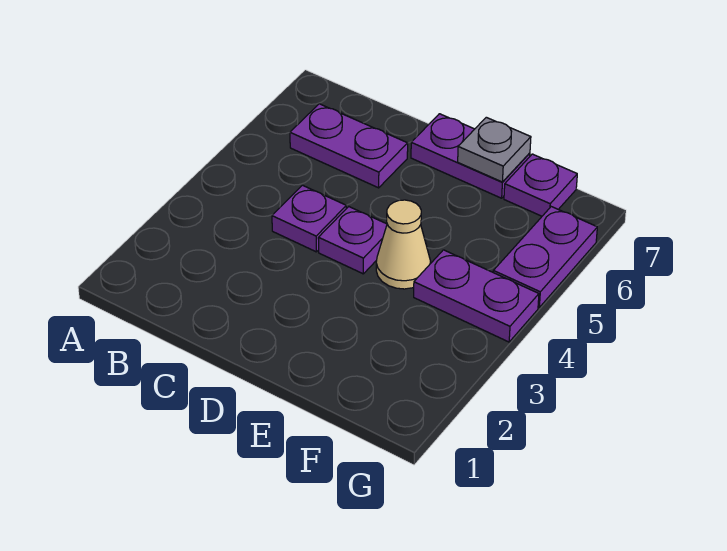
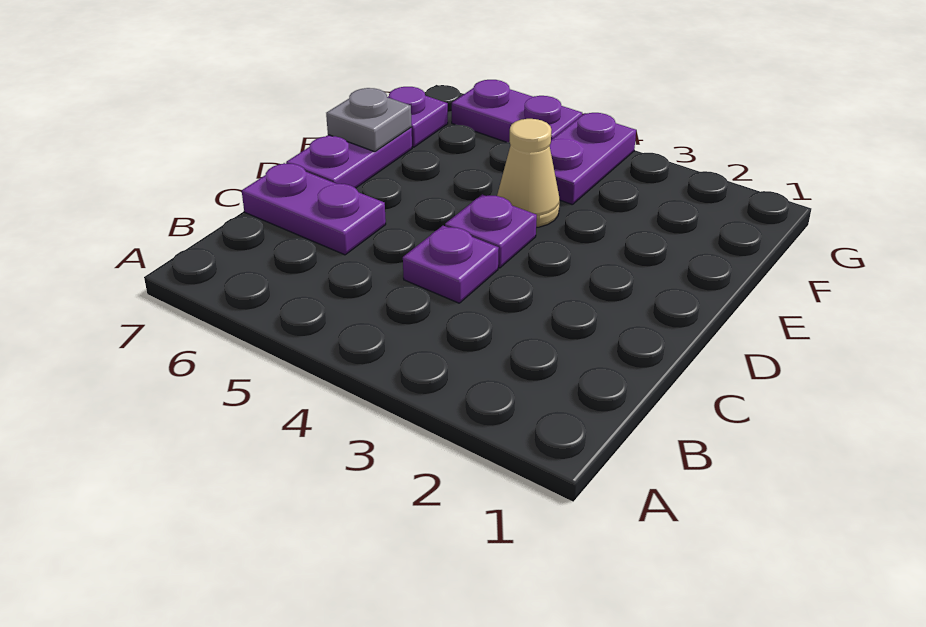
purple plate B6:C6 level 1 -> purple plate C6:C7 level 1

